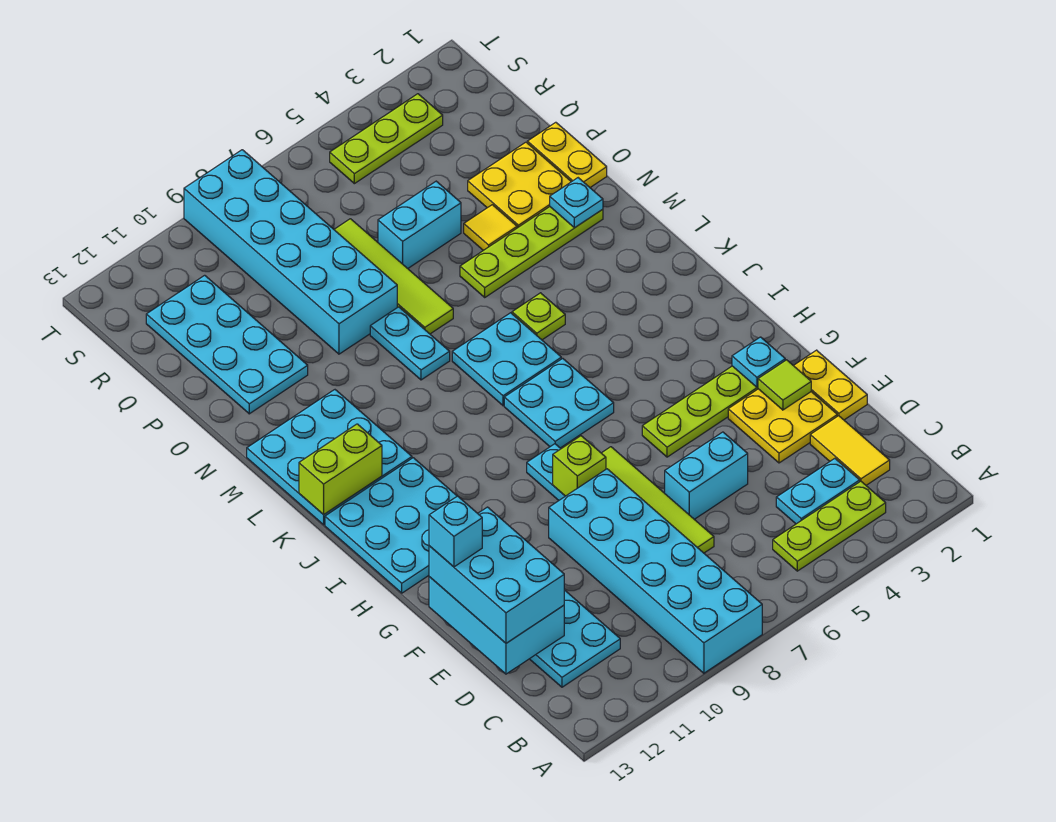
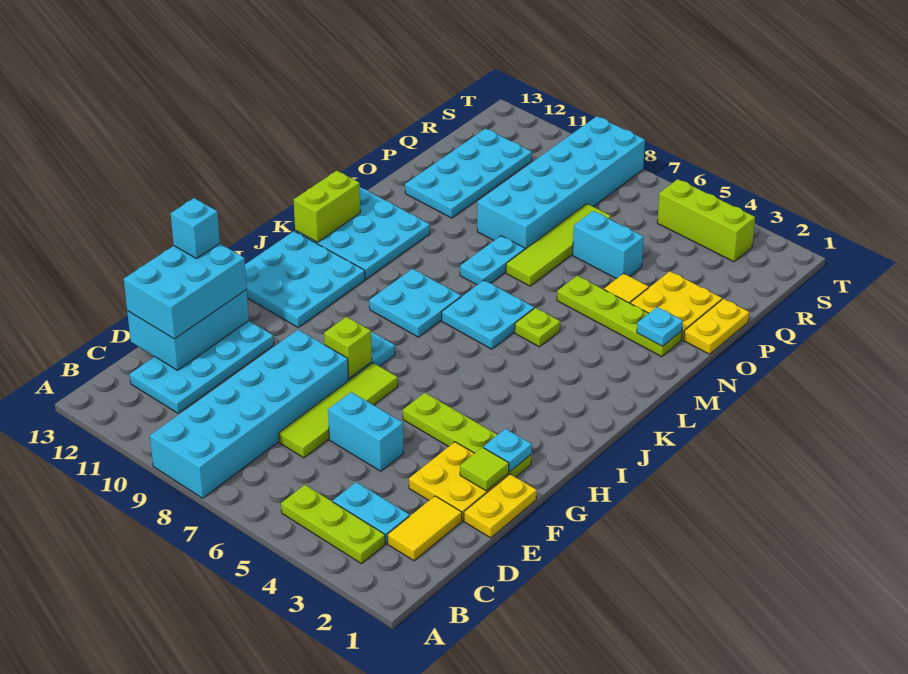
cyan plate I6:J7 level 1 -> cyan plate J8:K9 level 1
lime brick K12:K13 level 2 -> lime brick K13:L13 level 2
lime plate S3:S5 level 1 -> lime brick S3:S5 level 1

